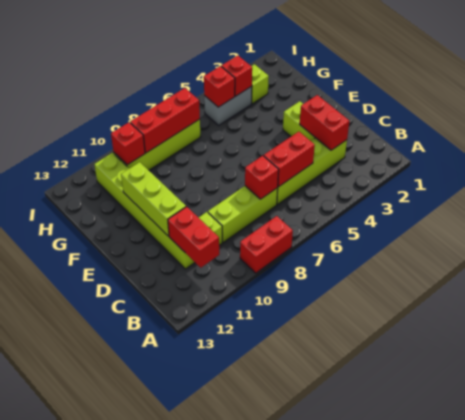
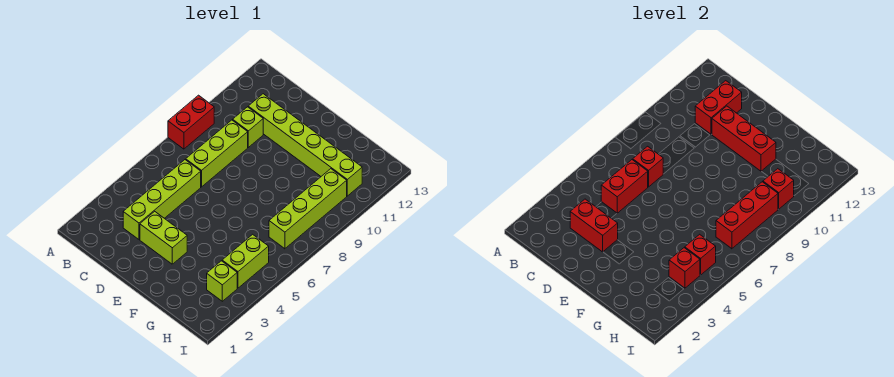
red brick B11:C11 level 2 -> red brick C11:C12 level 2
lime brick D11:F11 level 2 -> red brick D11:F11 level 2
grey brick H4:H5 level 1 -> lime brick H4:H5 level 1

